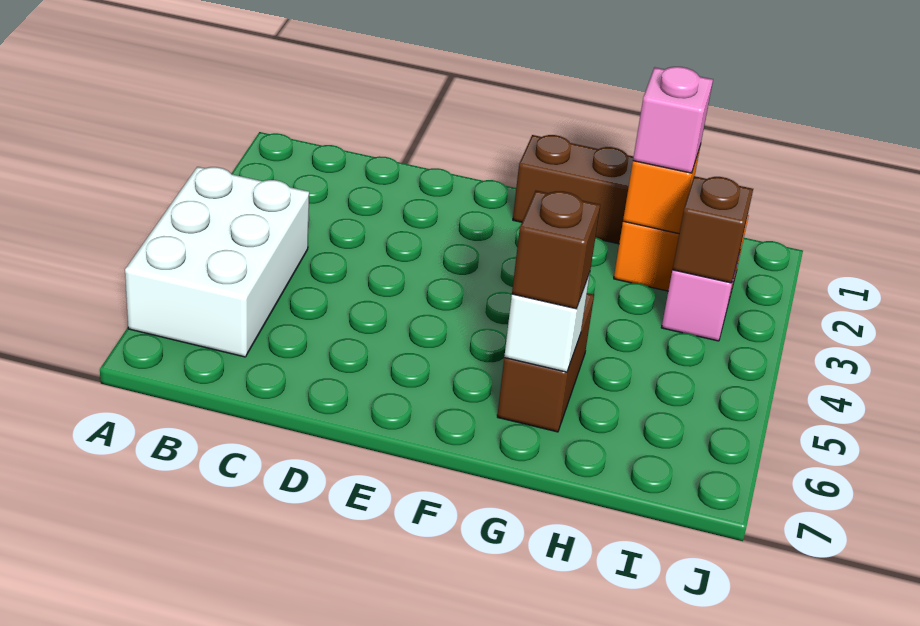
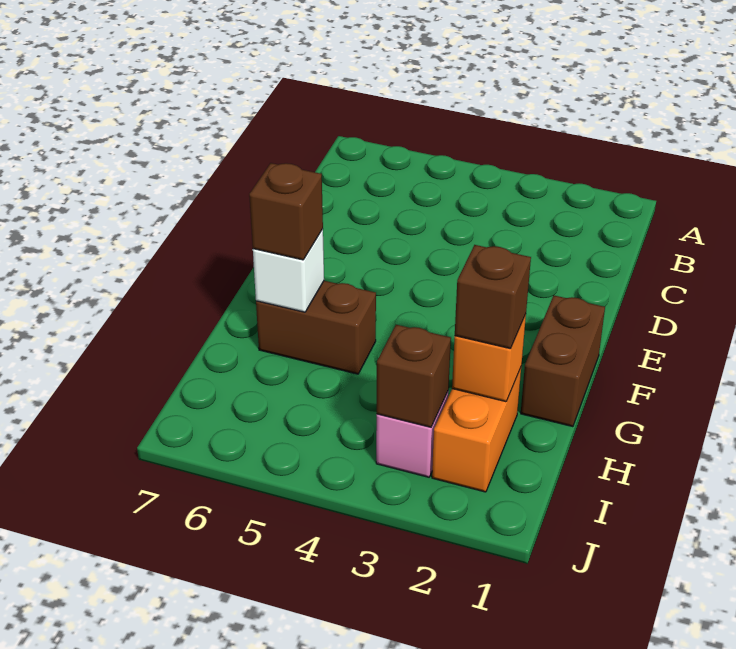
white brick A4:B6 level 1 -> none
pink brick H2 level 3 -> brown brick H2 level 3

